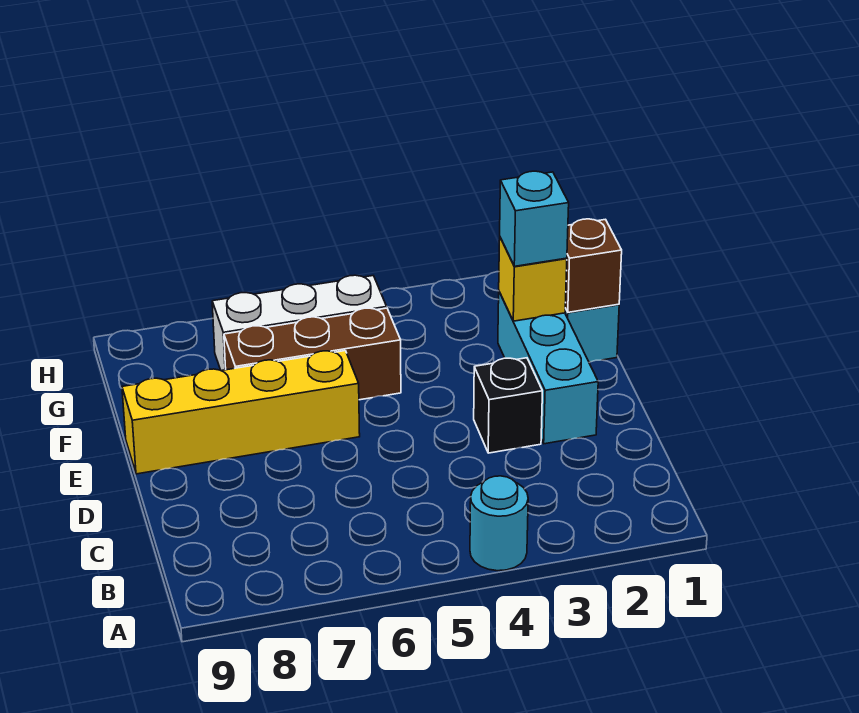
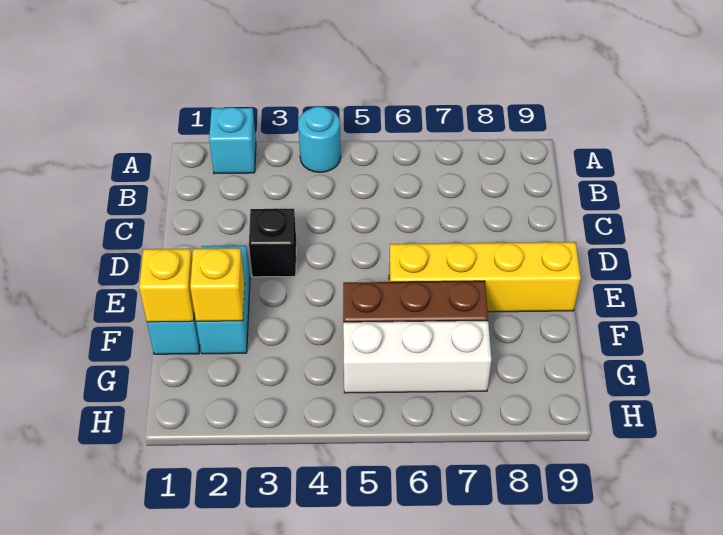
cyan brick D2:F2 level 1 -> cyan brick E2:F2 level 1
brown brick F1 level 2 -> yellow brick F1 level 2
cyan brick F2 level 3 -> cyan brick A2 level 1

